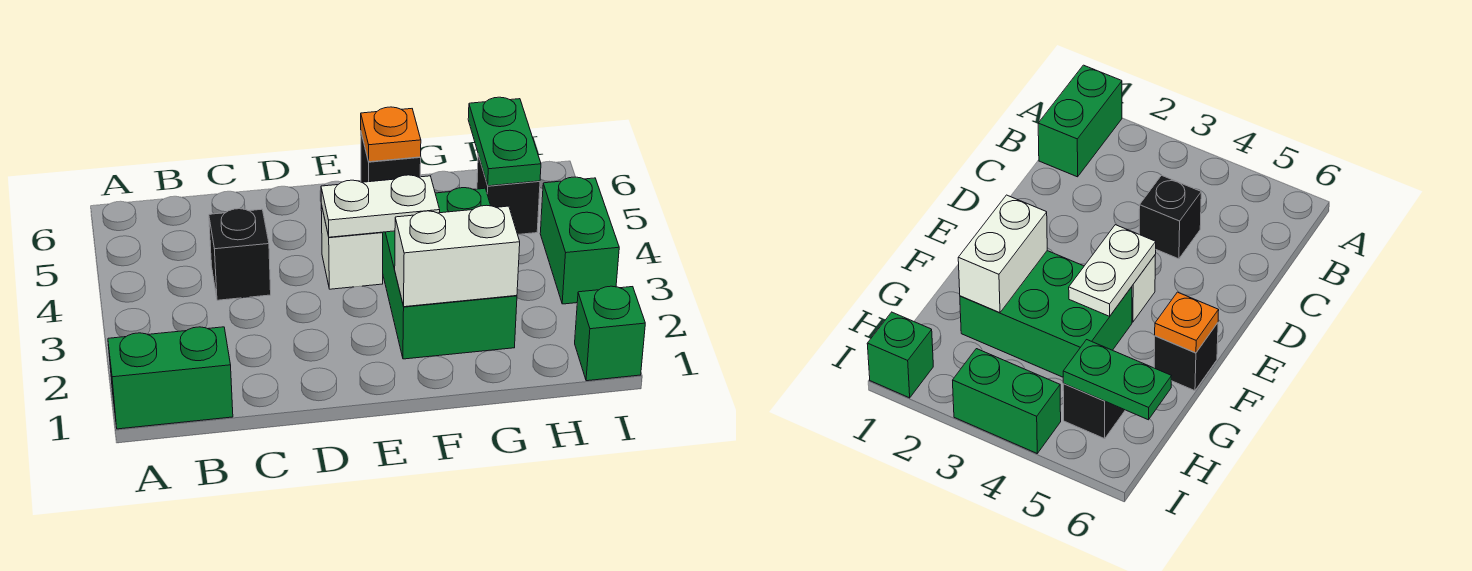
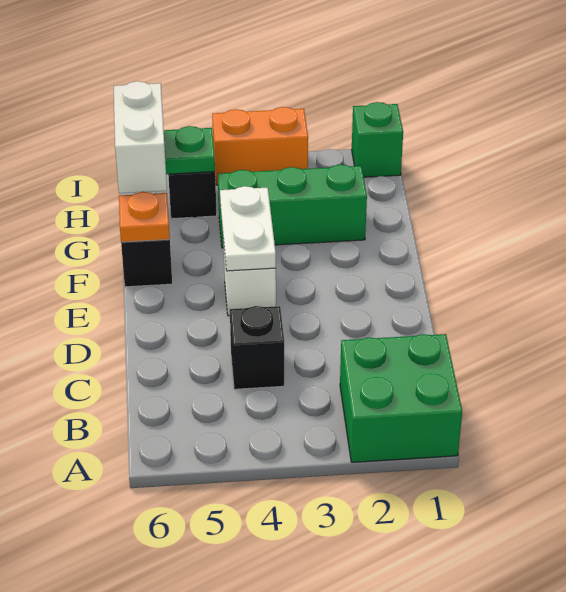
green brick A1:B1 level 1 -> green brick A1:B2 level 1
green brick F2:G4 level 1 -> green brick G2:G4 level 1
white brick F2:G2 level 2 -> white brick G6:H6 level 3
green brick I3:I4 level 1 -> orange brick I3:I4 level 1

